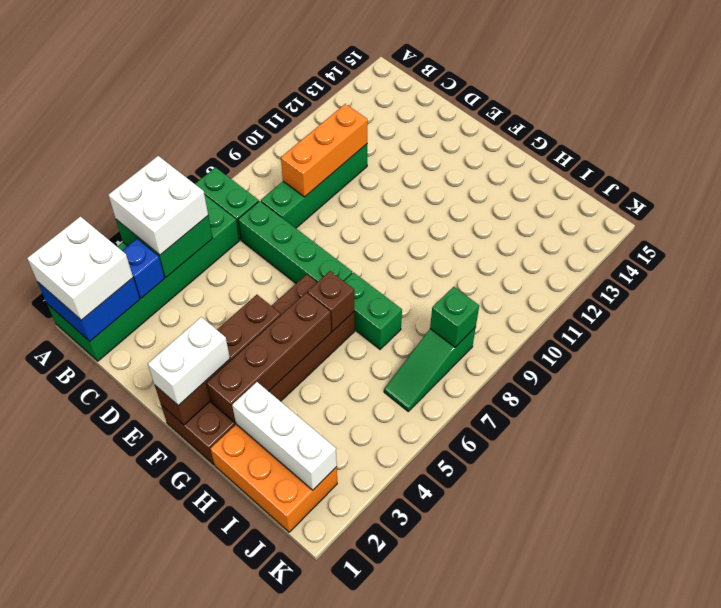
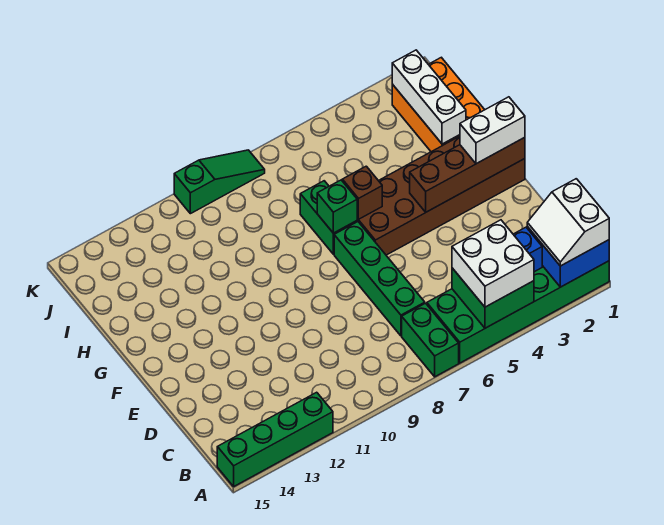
white brick A1:B2 level 3 -> white slope A1:B2 level 3 top 1
green brick C8:C11 level 1 -> green brick A12:A15 level 1
orange brick C9:C11 level 2 -> none
brown brick G2:G5 level 2 -> none
green slope J6:J8 level 1 top 8 -> green slope K8:K10 level 1 top 10
green brick J8 level 2 -> green brick G7 level 2

